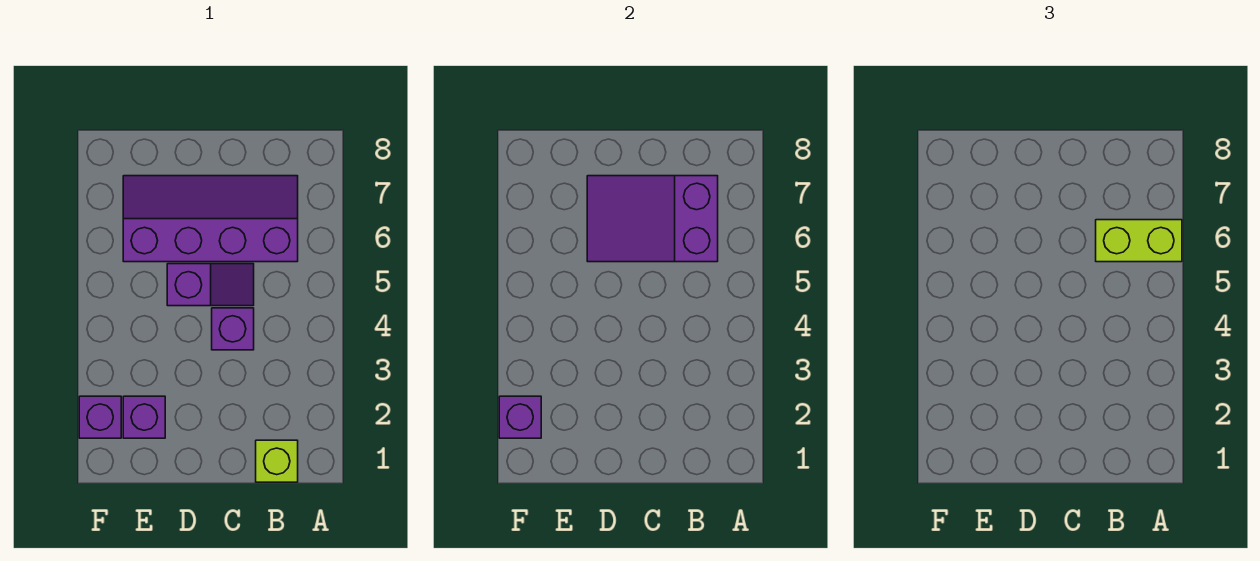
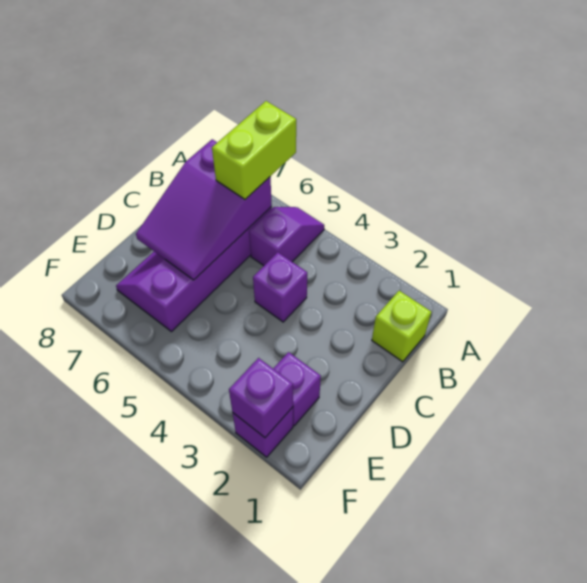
purple slope C5:D5 level 1 top D -> purple slope A5:B5 level 1 top B

